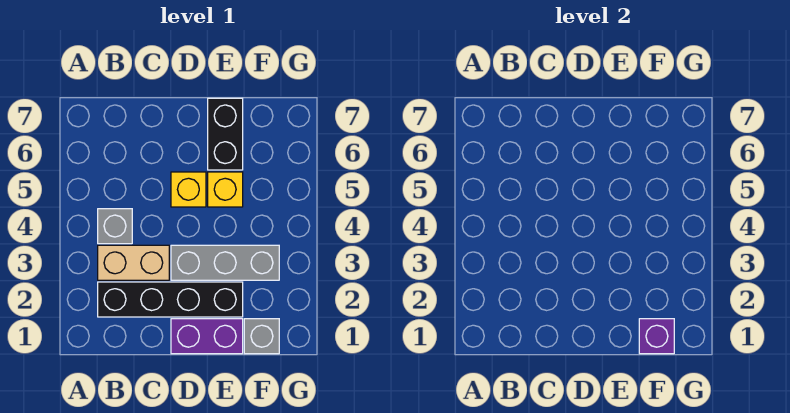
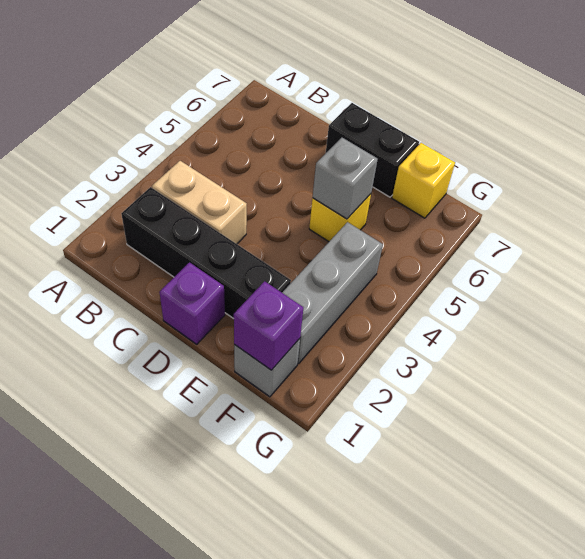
grey brick B4 level 1 -> grey brick E5 level 2
purple brick D1:E1 level 1 -> purple brick D1 level 1
grey brick D3:F3 level 1 -> grey brick F2:F4 level 1
yellow brick D5 level 1 -> yellow brick F7 level 1
black brick E6:E7 level 1 -> black brick D7:E7 level 1

